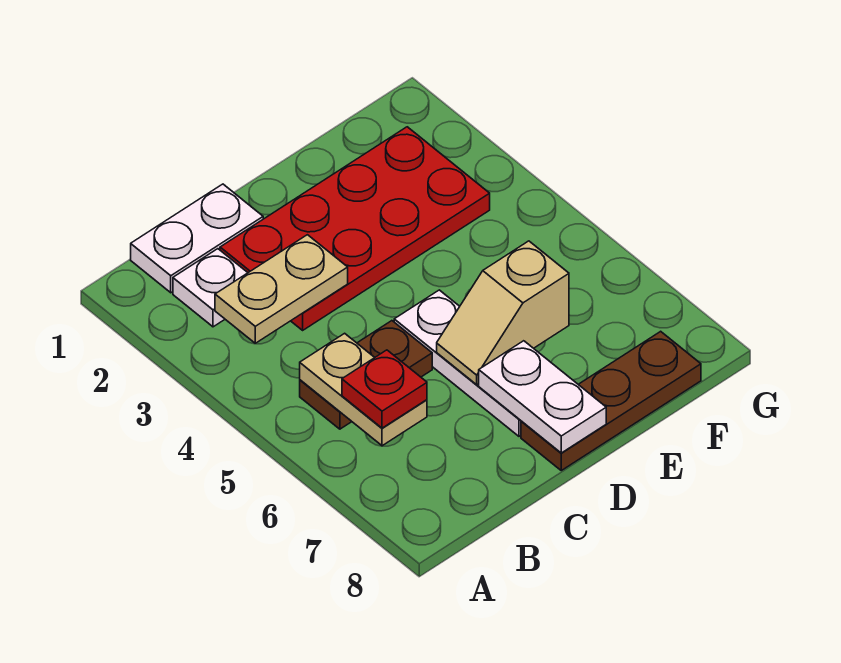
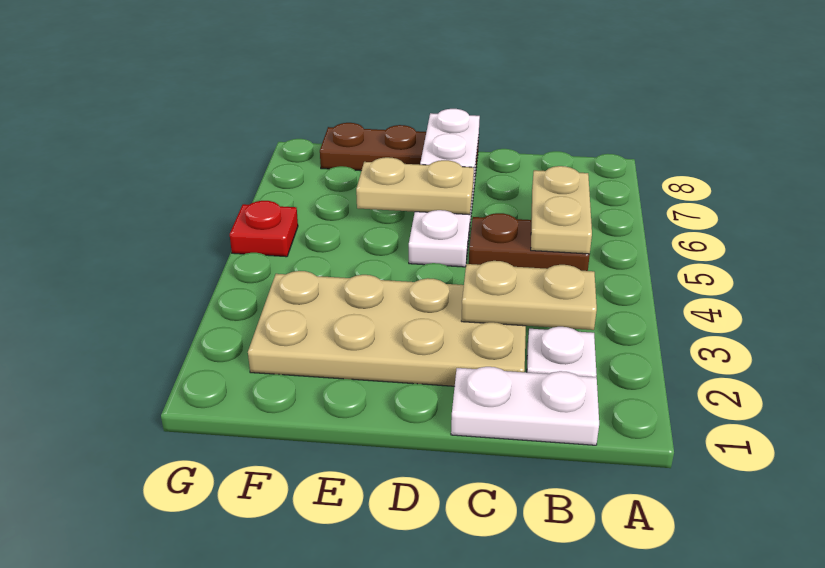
red plate B6 level 3 -> red plate G5 level 1
red plate C2:F3 level 1 -> tan plate C2:F3 level 1
tan slope D6:E6 level 2 top E -> tan plate D6:E6 level 2

